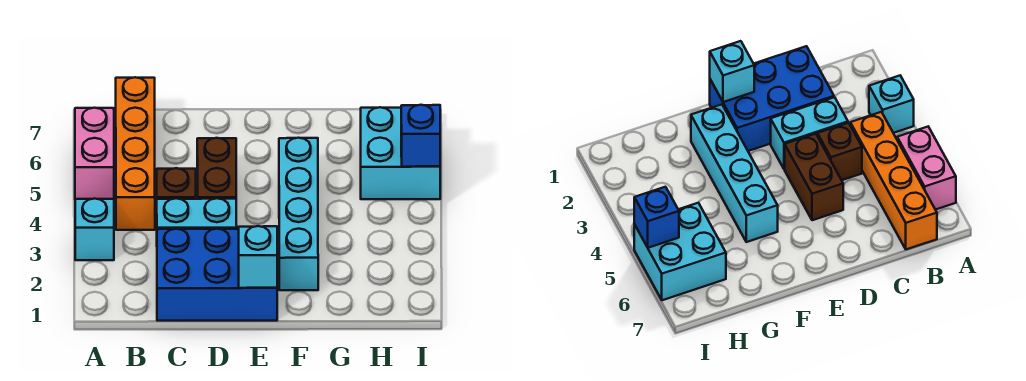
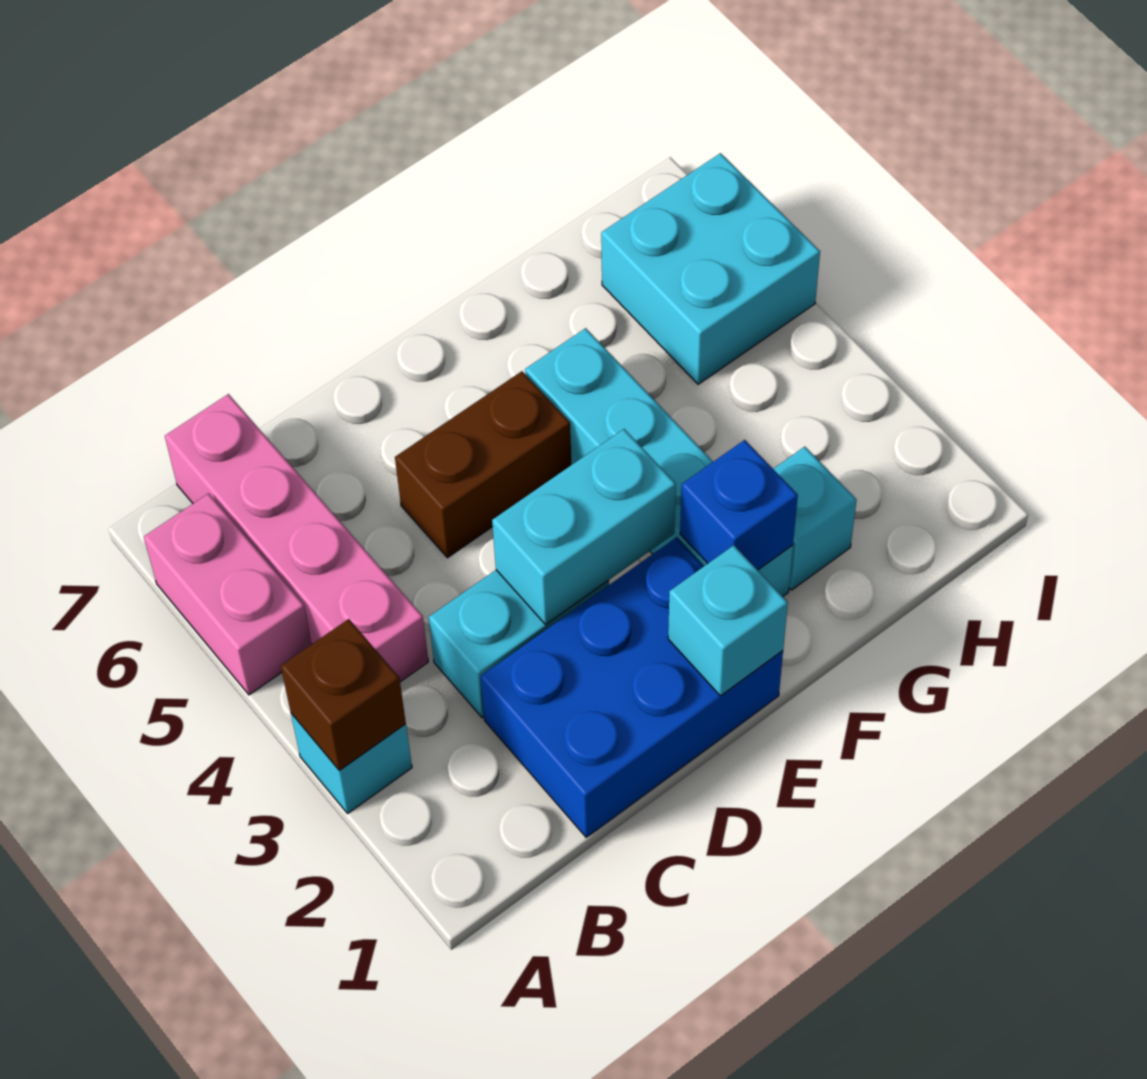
orange brick B4:B7 level 1 -> pink brick B4:B7 level 1
brown brick C4 level 1 -> brown brick A3 level 2
none -> cyan brick D3:E3 level 2
brown brick D4:D5 level 1 -> brown brick D5:E5 level 1
none -> cyan brick G2 level 1
blue brick I5 level 2 -> blue brick F2 level 2

